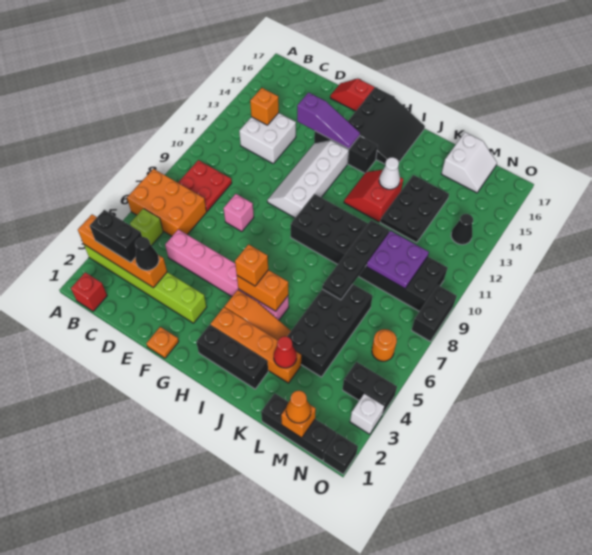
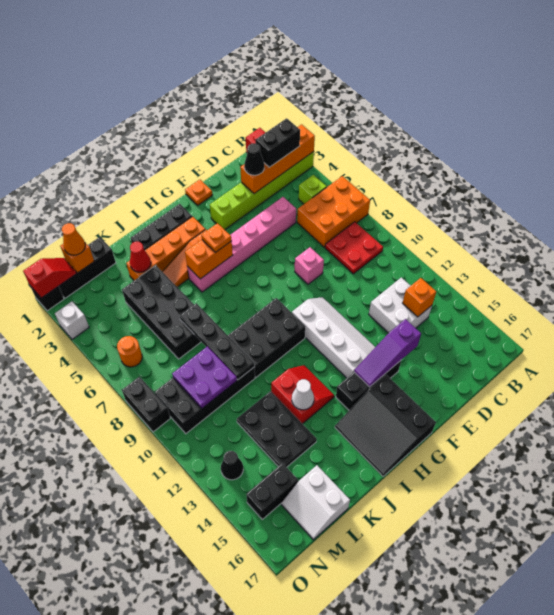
red slope E17:F17 level 1 top F -> red slope N1:O1 level 2 top O
orange brick H5 level 3 -> orange plate H5 level 3
black brick N4:O4 level 1 -> black brick M15:N15 level 1

